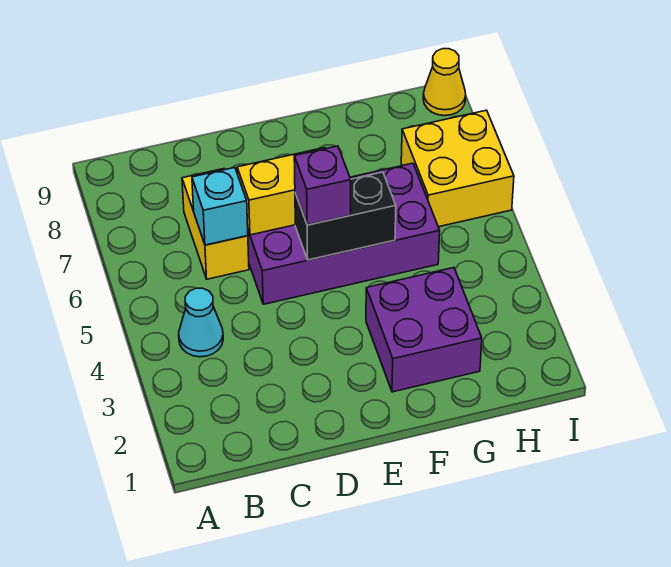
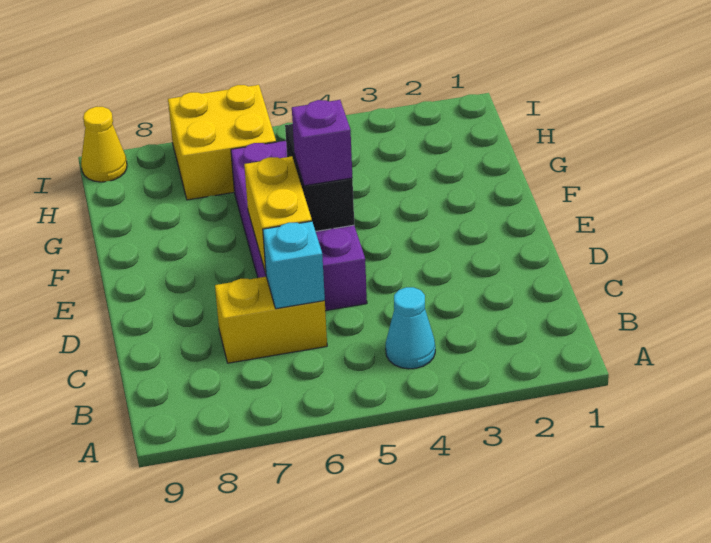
purple brick F2:G3 level 1 -> none

